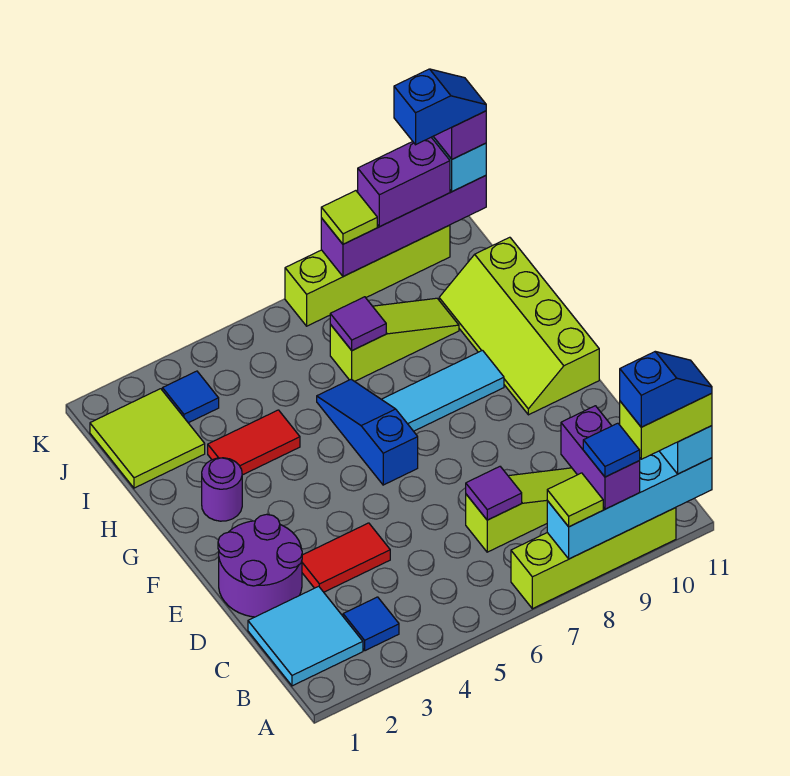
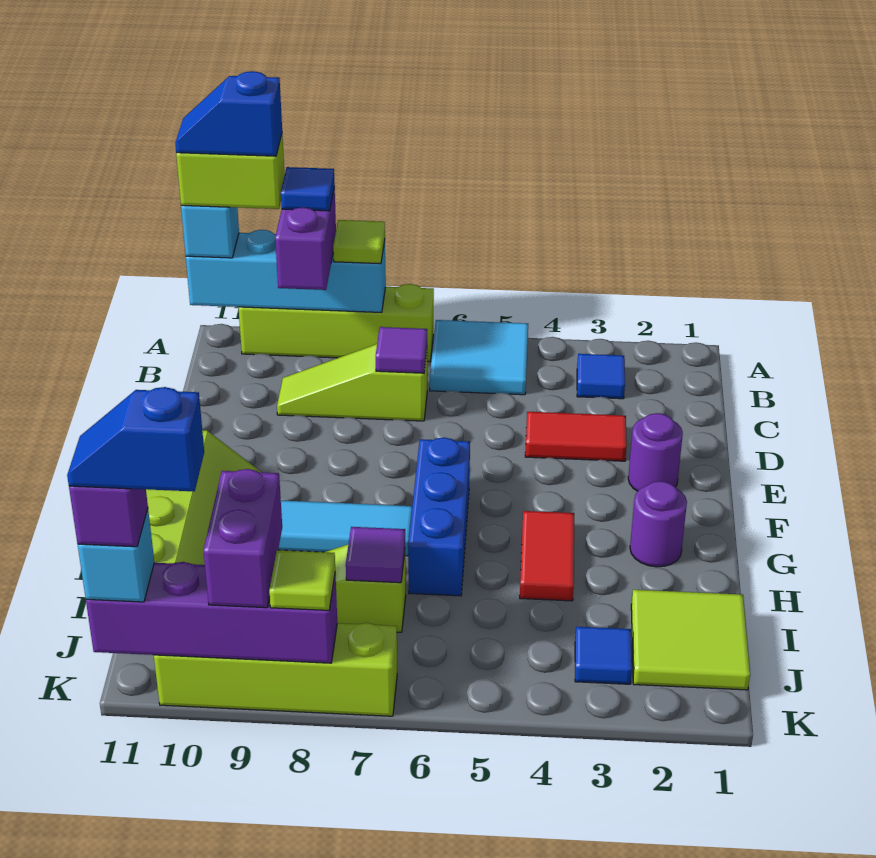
cyan tile B1:C2 level 1 -> cyan tile A5:B6 level 1
purple round brick D1:E2 level 1 -> purple round brick E2 level 1
blue slope F6:H6 level 1 top F -> blue brick F6:H6 level 1
red tile H3:H4 level 1 -> red tile G4:H4 level 1
purple brick K9:K10 level 3 -> purple brick J9:K9 level 3

